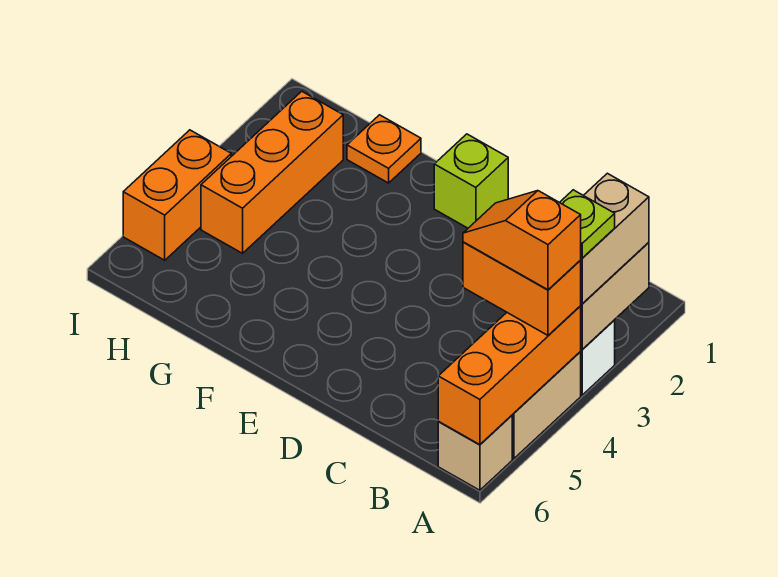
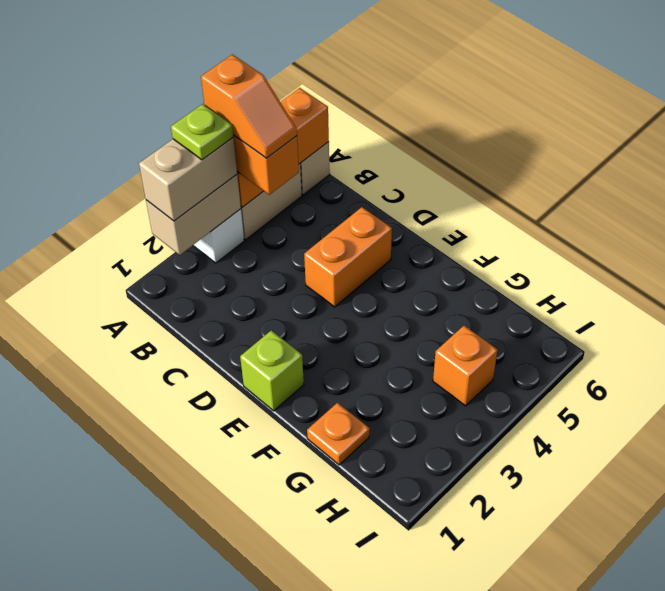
orange brick H2:H4 level 1 -> orange brick H4 level 1
orange brick I4:I5 level 1 -> orange brick D4:D5 level 1

